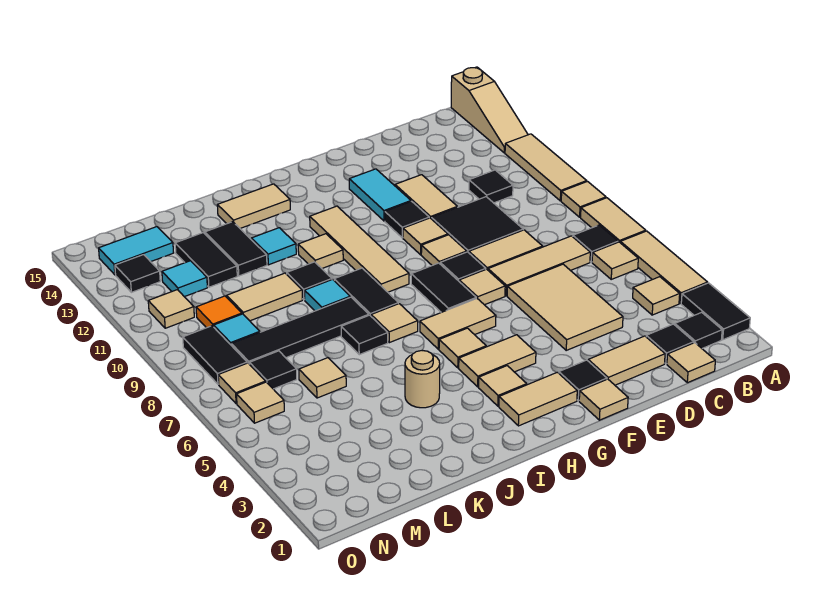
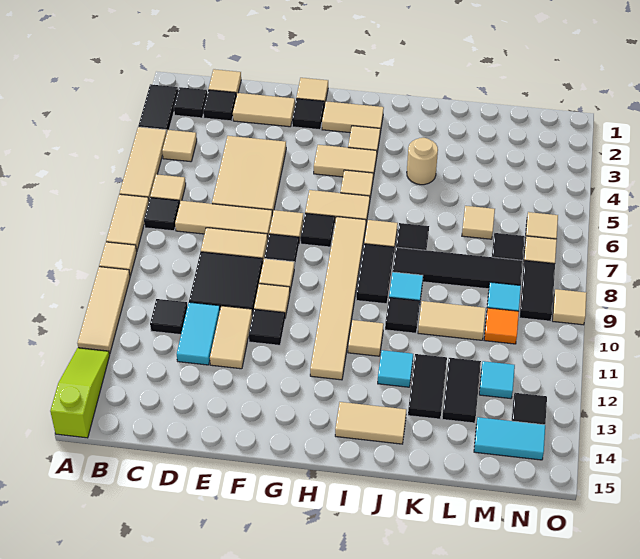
tan slope A13:A15 level 1 top 15 -> lime slope A13:A15 level 1 top 15
cyan tile F12:F13 level 1 -> cyan tile D11:D12 level 1
black tile G7:G8 level 1 -> black tile G7 level 1
tan tile H9:H12 level 1 -> tan tile H7:H12 level 1
tan tile N11 level 1 -> tan tile O9 level 1

